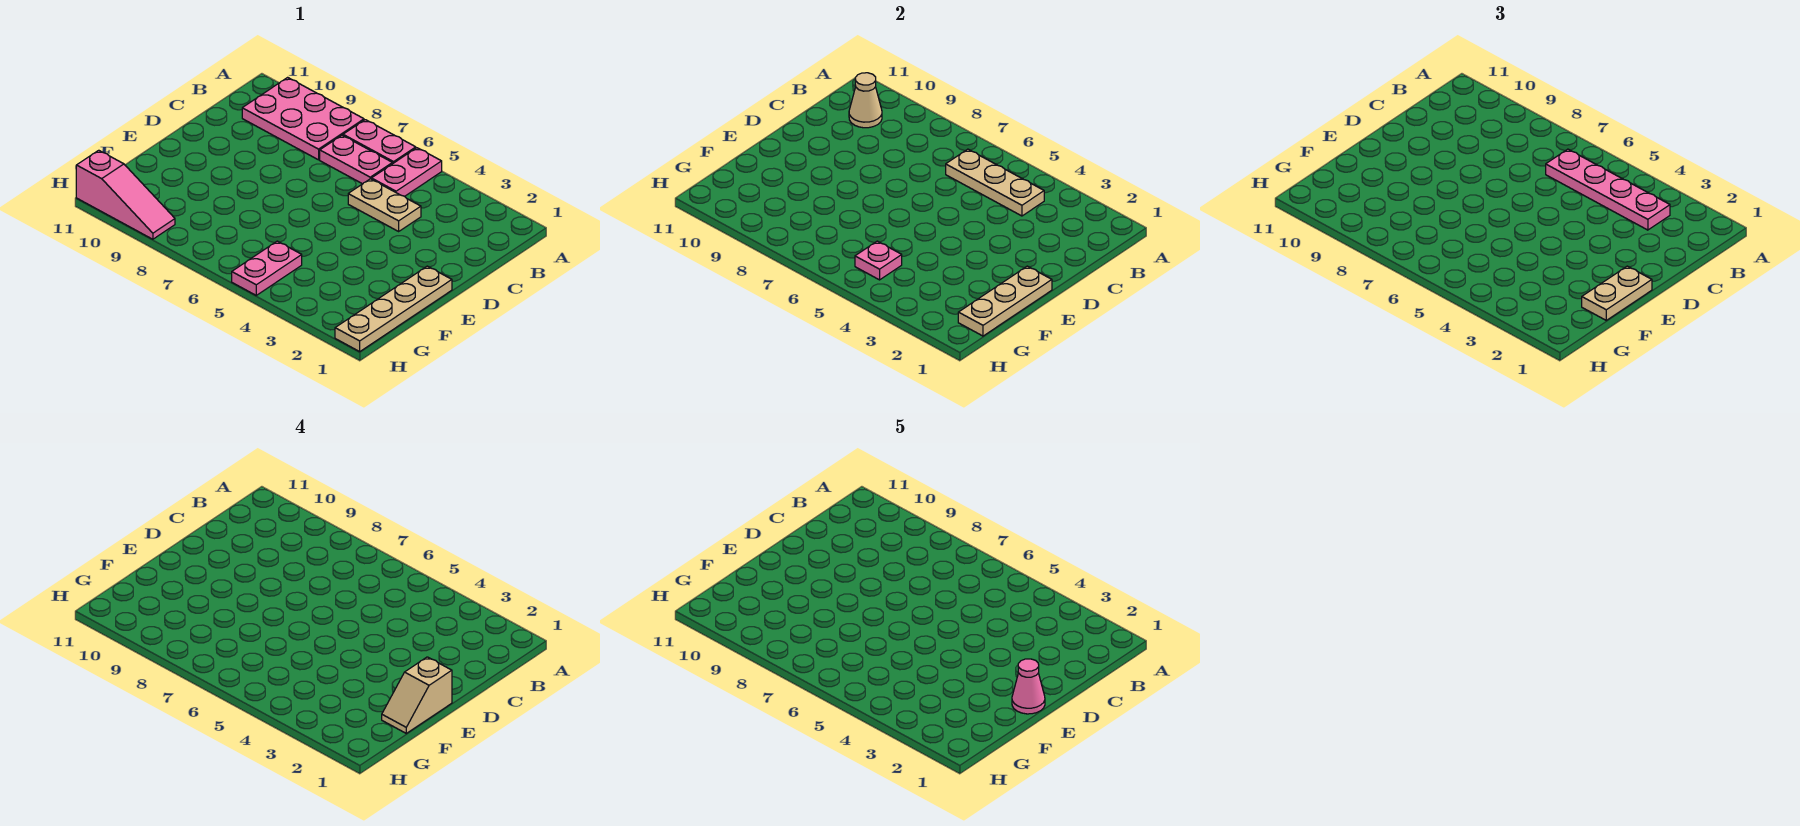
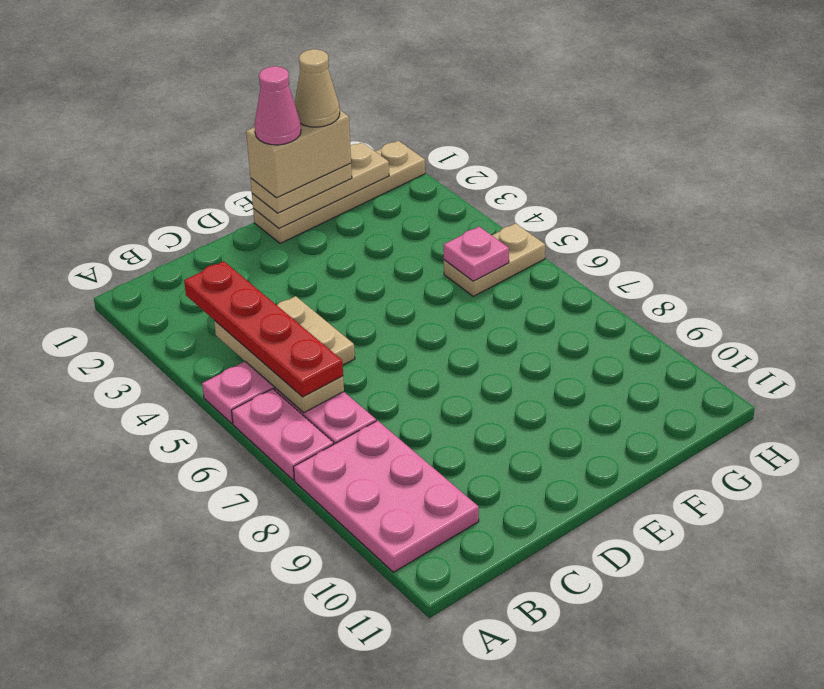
pink plate B3:B6 level 3 -> red plate B3:B6 level 3
tan cone B10 level 2 -> tan cone F1 level 5
tan slope E1:F1 level 4 top E -> tan brick E1:F1 level 4
pink plate G5:H5 level 1 -> tan plate G5:H5 level 1
pink slope H9:H11 level 1 top 11 -> none

